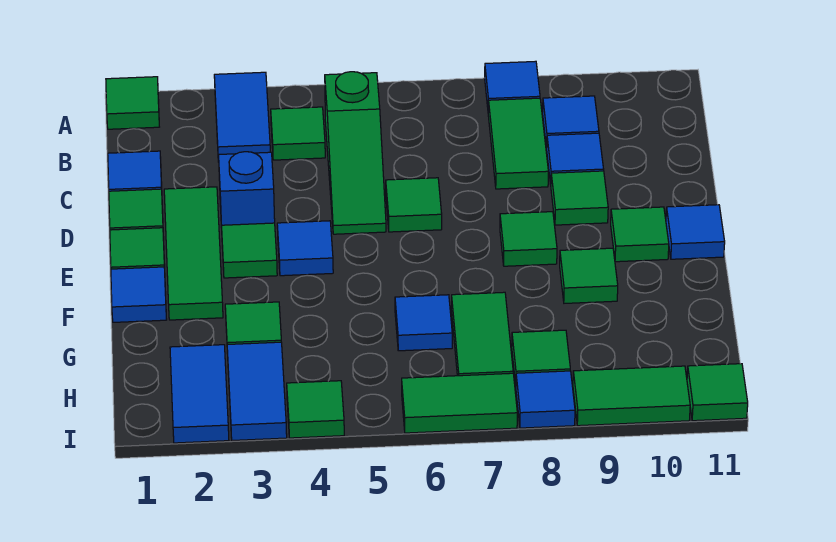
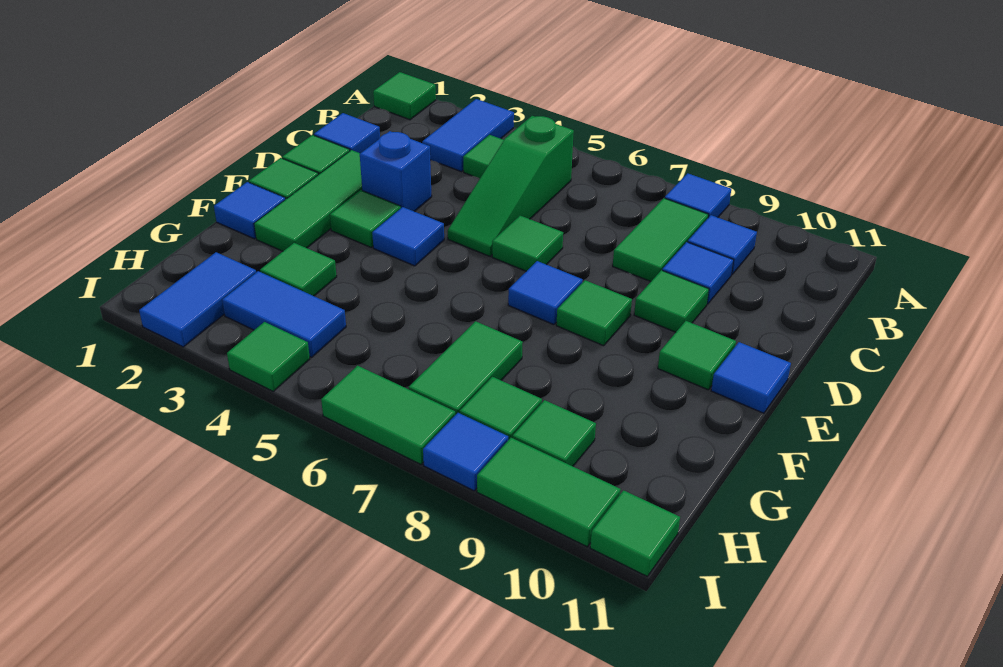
green tile F9 level 1 -> green tile H9 level 1
blue tile G6 level 1 -> blue tile E7 level 1
blue tile H3:I3 level 1 -> blue tile H3:H4 level 1

